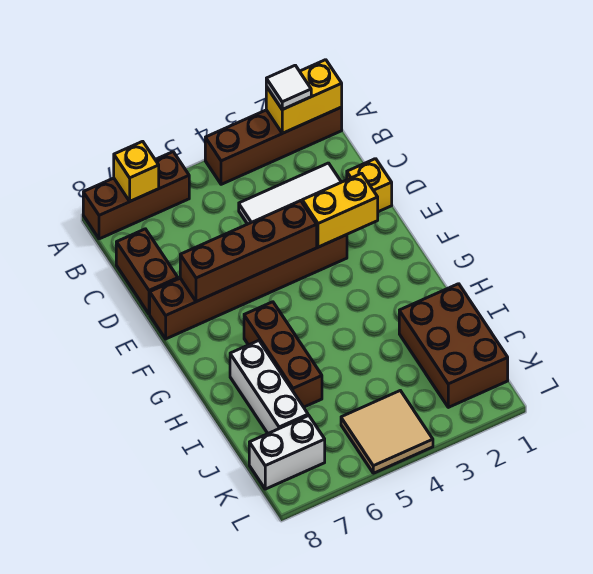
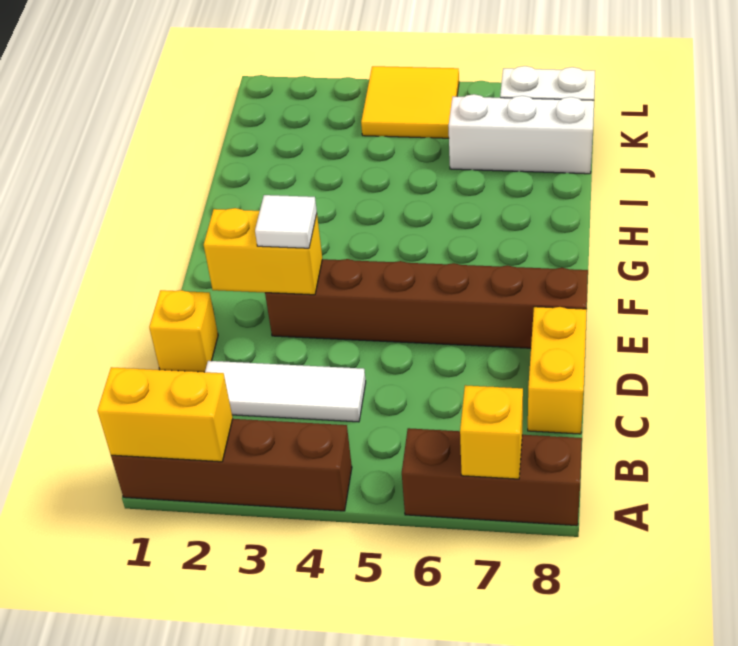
white tile A2 level 3 -> white tile E3 level 3
brown brick C8:D8 level 1 -> yellow brick C8:D8 level 1
brown brick E4:E7 level 2 -> none
brown brick G6:I6 level 1 -> none
white brick H7:J7 level 1 -> white brick J6:J8 level 1
brown brick I1:K2 level 1 -> none
tan tile K4:L5 level 1 -> yellow tile K4:L5 level 1

